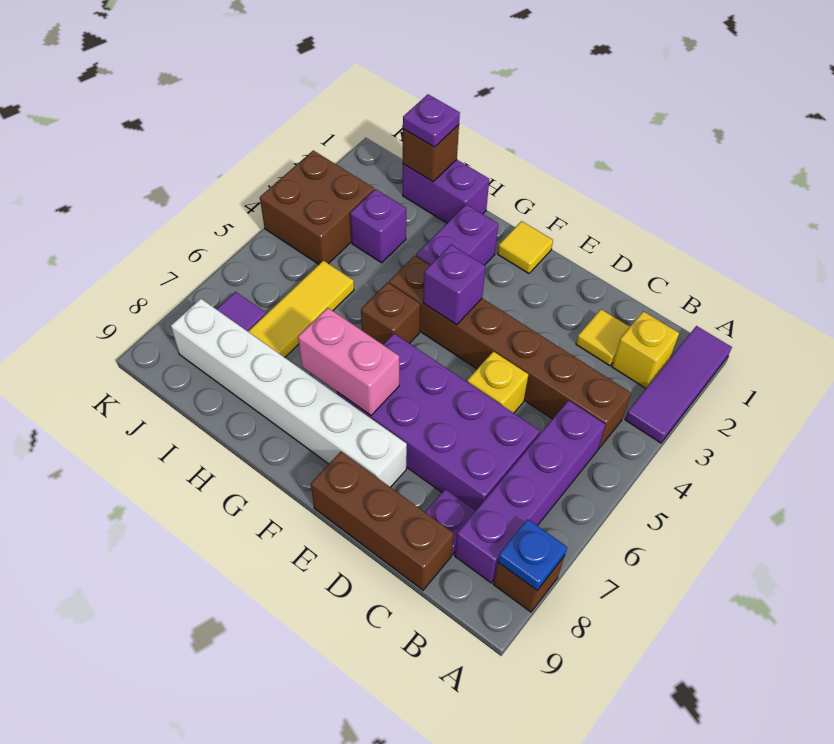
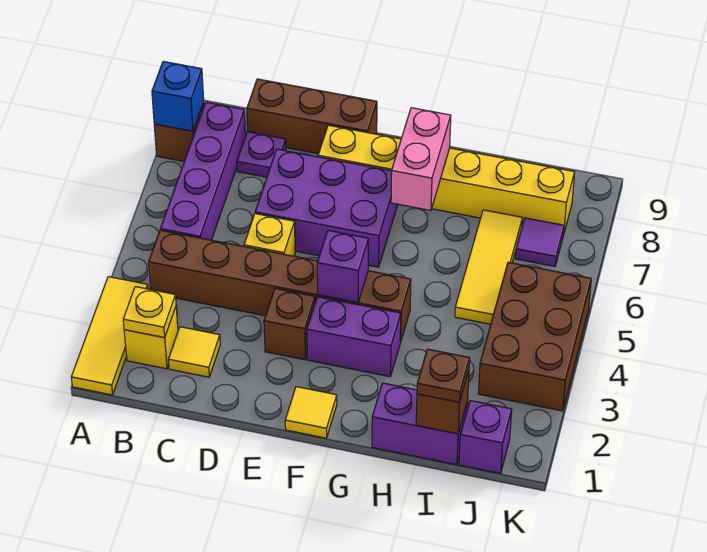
purple tile A1:A3 level 1 -> yellow tile A1:A3 level 1
blue plate A8 level 2 -> blue brick A8 level 2
none -> yellow plate B2 level 2
purple brick C6:F7 level 1 -> purple brick D6:F7 level 1
white brick E8:J8 level 1 -> yellow brick E8:J8 level 1
pink brick F7:G7 level 2 -> pink brick G7:G8 level 2
purple brick G2:G3 level 1 -> purple brick F3:G3 level 1
brown brick G5 level 1 -> brown brick E3 level 1
purple plate I1 level 3 -> brown plate I1 level 3
purple brick I3 level 1 -> purple brick J1 level 1
brown brick J3:K4 level 1 -> brown brick J3:K5 level 1

